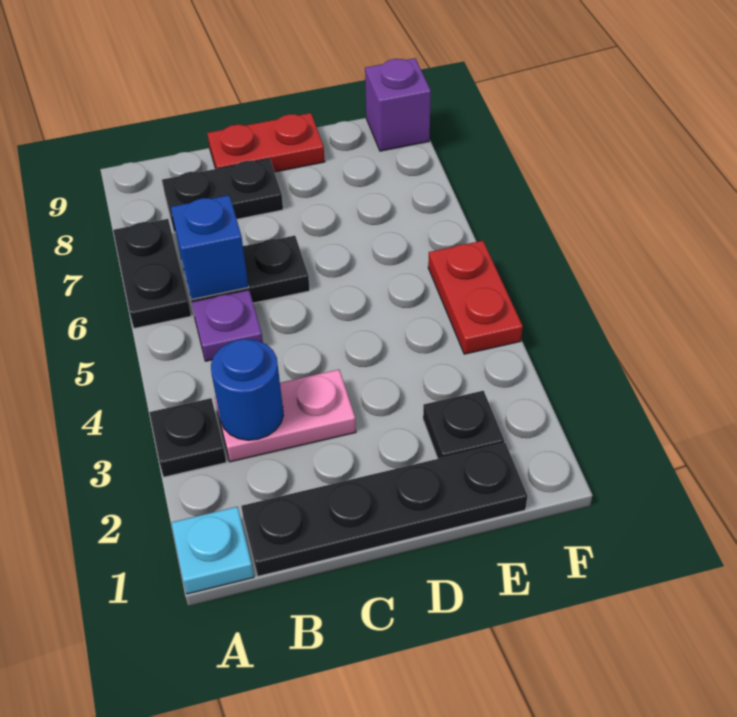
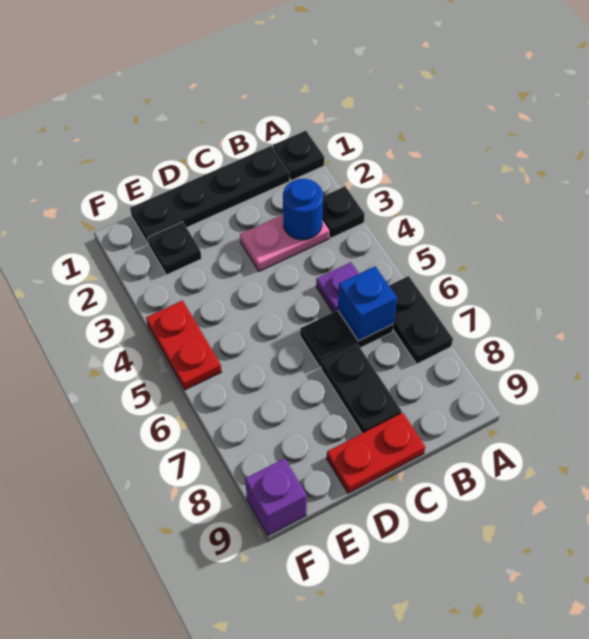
cyan plate A1 level 1 -> black plate A1 level 1
black plate B8:C8 level 1 -> black plate C7:C8 level 1

